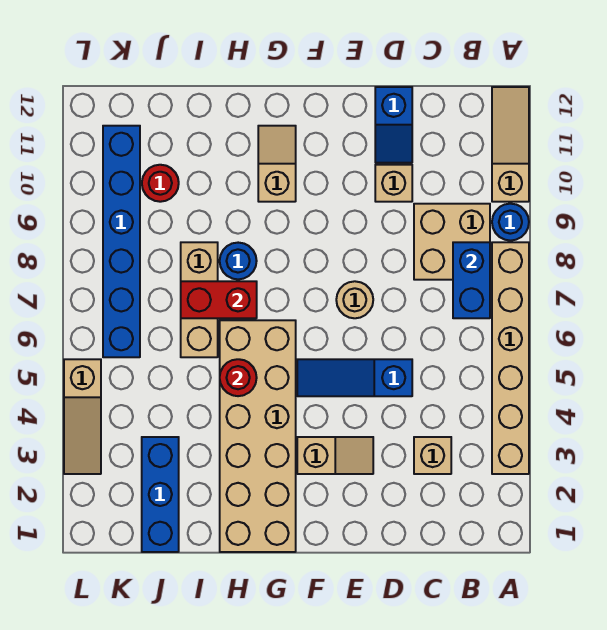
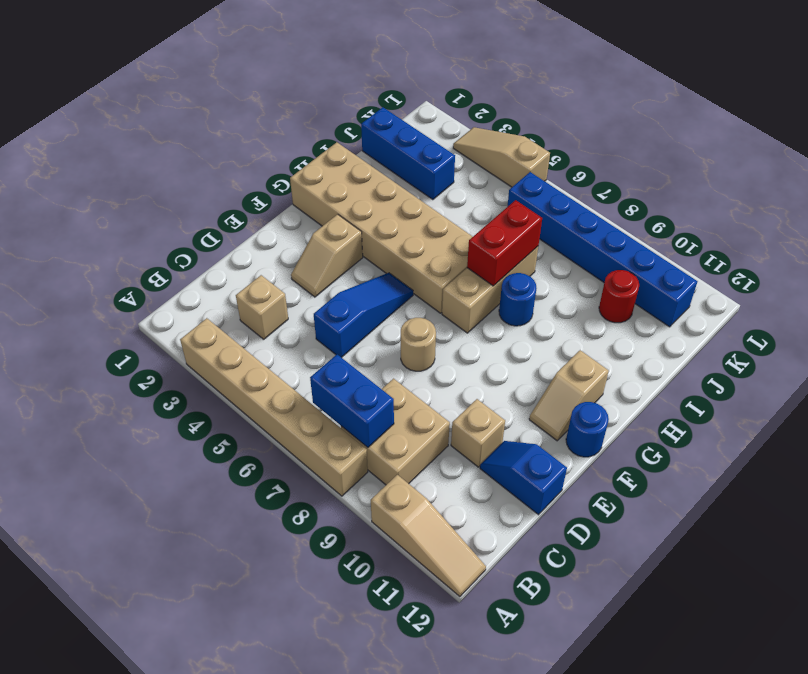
blue round brick A9 level 1 -> blue round brick F12 level 1
tan slope G10:G11 level 1 top 10 -> tan slope F11:G11 level 1 top G
red round brick H5 level 2 -> none
tan brick I6:I8 level 1 -> tan brick G7:I7 level 1

